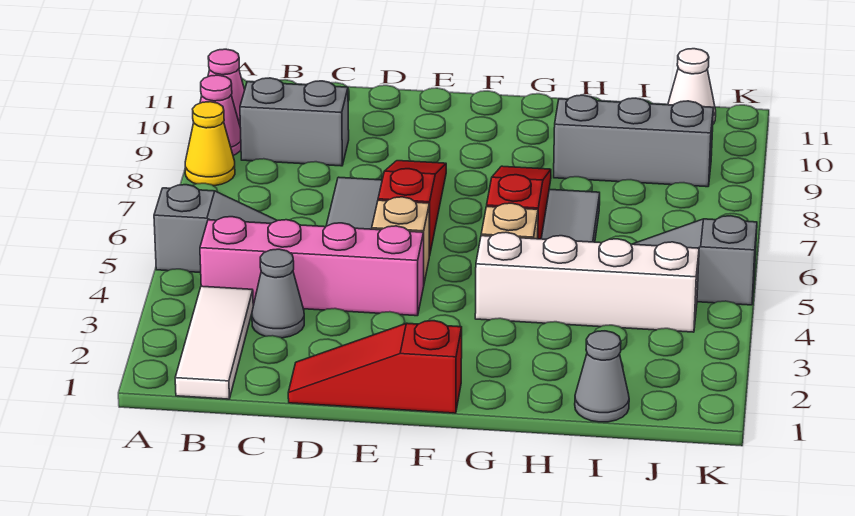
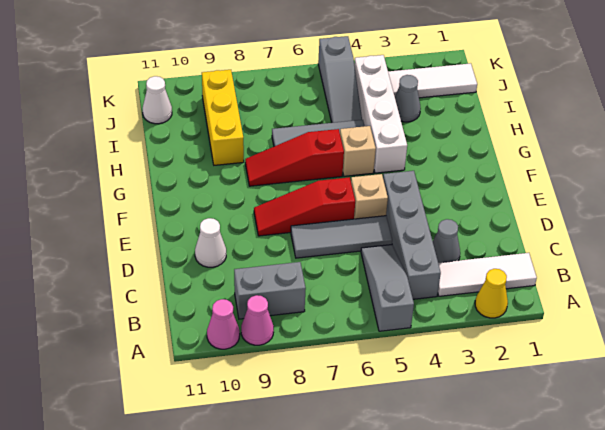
yellow cone A8 level 1 -> yellow cone A2 level 1
pink brick B4:E4 level 1 -> grey brick B4:E4 level 1
grey brick B9:C9 level 1 -> grey brick B8:B9 level 1
red slope D1:F1 level 1 top F -> none
none -> white cone D10 level 1
grey brick H9:J9 level 1 -> yellow brick H9:J9 level 1
grey cone I1 level 1 -> grey cone I3 level 1
none -> white tile J1:J3 level 1

